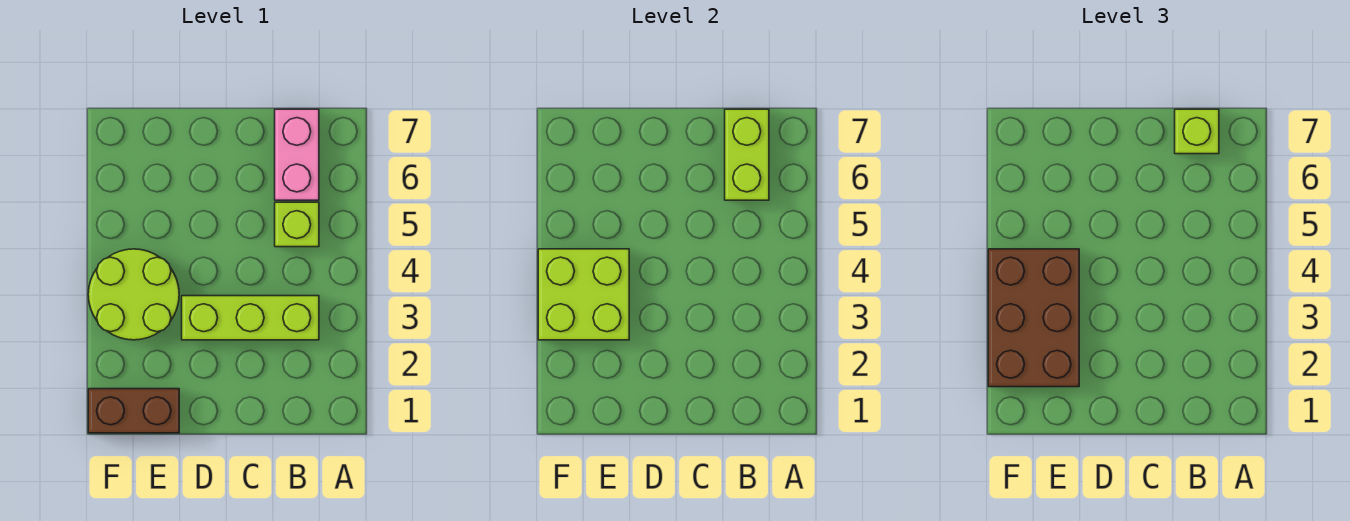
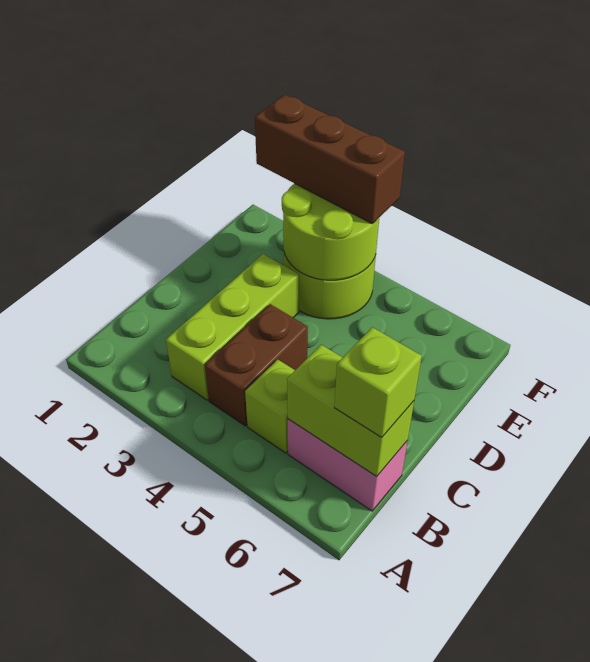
brown brick E1:F1 level 1 -> brown brick B4:C4 level 1
brown brick E2:F4 level 3 -> brown brick F2:F4 level 3
lime brick E3:F4 level 2 -> lime round brick E3:F4 level 2

